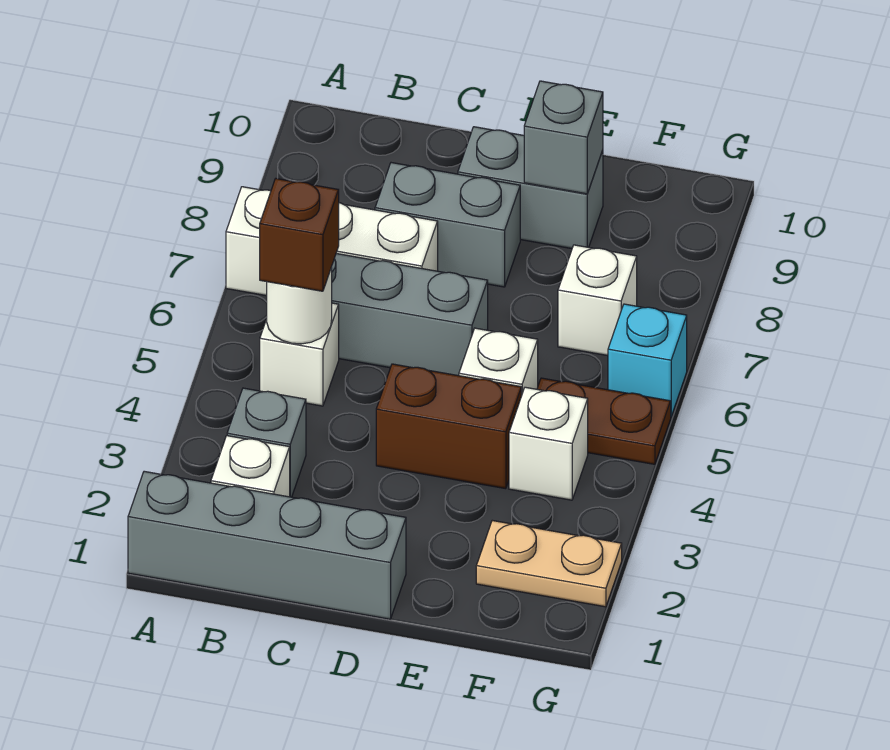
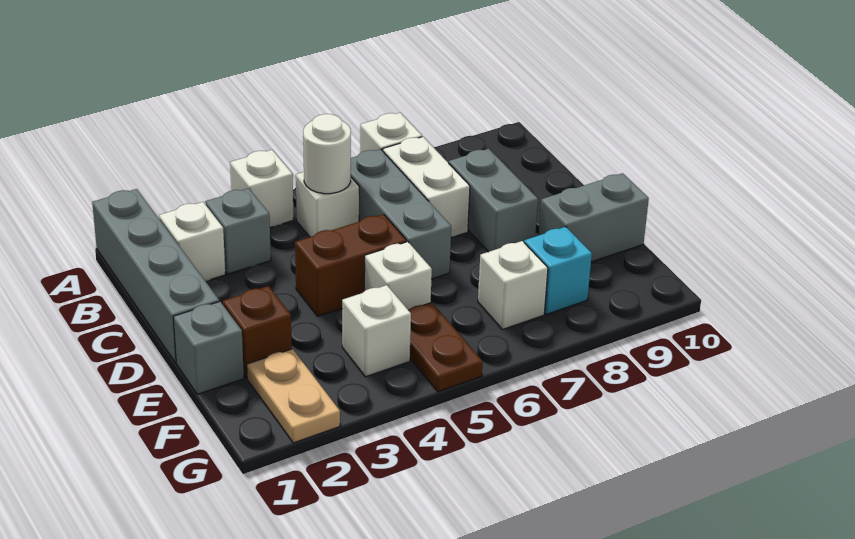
none -> white brick A4 level 1
brown brick B5 level 3 -> brown brick E2 level 1
brown brick D4:E4 level 1 -> brown brick D4:D5 level 1
grey brick D9:E9 level 1 -> grey brick E9:E10 level 1
grey brick E9 level 2 -> grey brick E1 level 1
cyan brick G6 level 1 -> cyan brick F8 level 1

